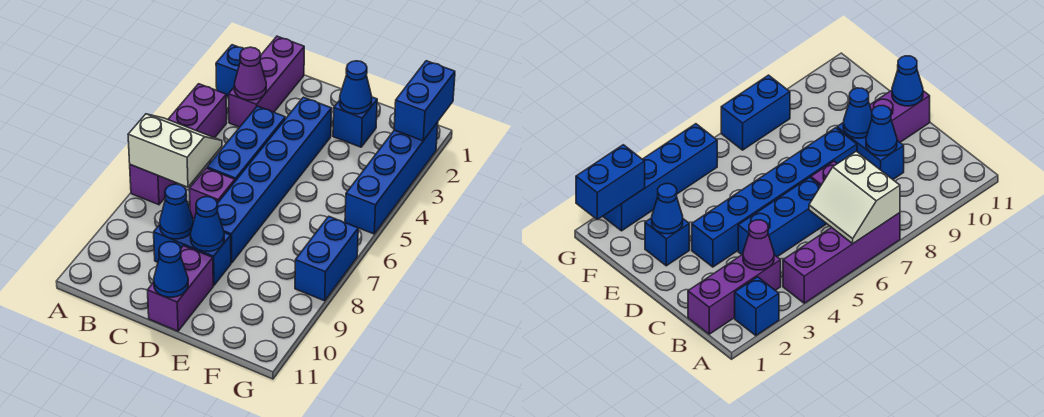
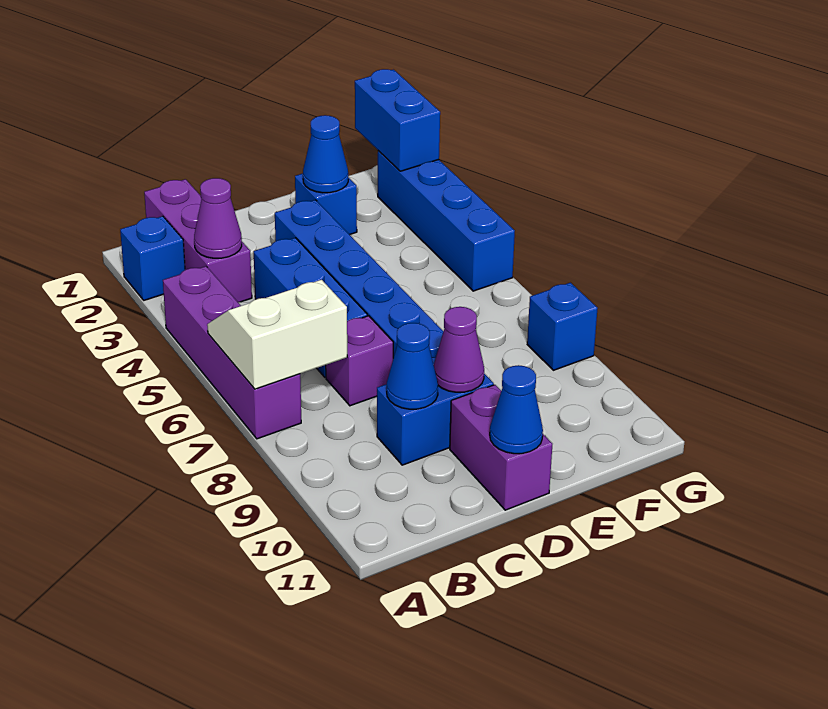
blue cone D9 level 2 -> purple cone D9 level 2
blue brick G7:G8 level 1 -> blue brick G8 level 1

